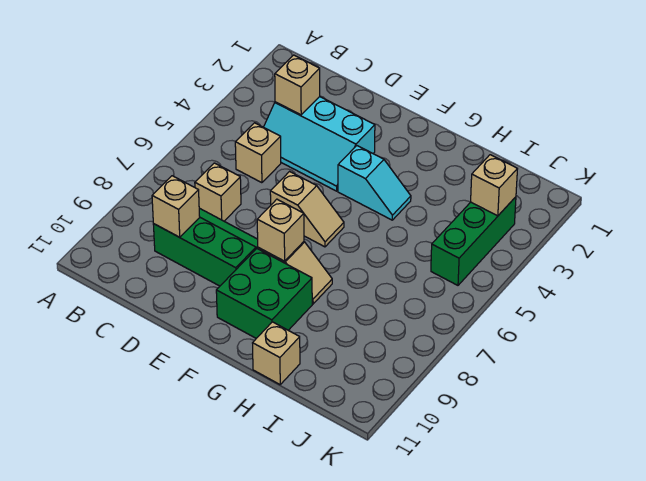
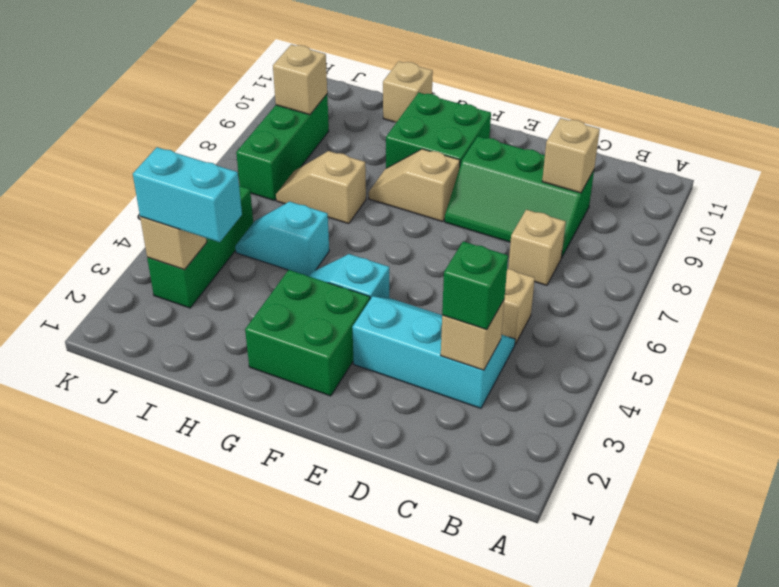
none -> green brick C3 level 3
tan slope E6:F6 level 1 top E -> tan slope H7:I7 level 1 top H
none -> green brick F2:G3 level 1
tan brick F8 level 2 -> tan brick J9 level 2
none -> cyan slope H5:I5 level 1 top H
none -> cyan brick I3:J3 level 3
none -> green brick J7:J9 level 1

